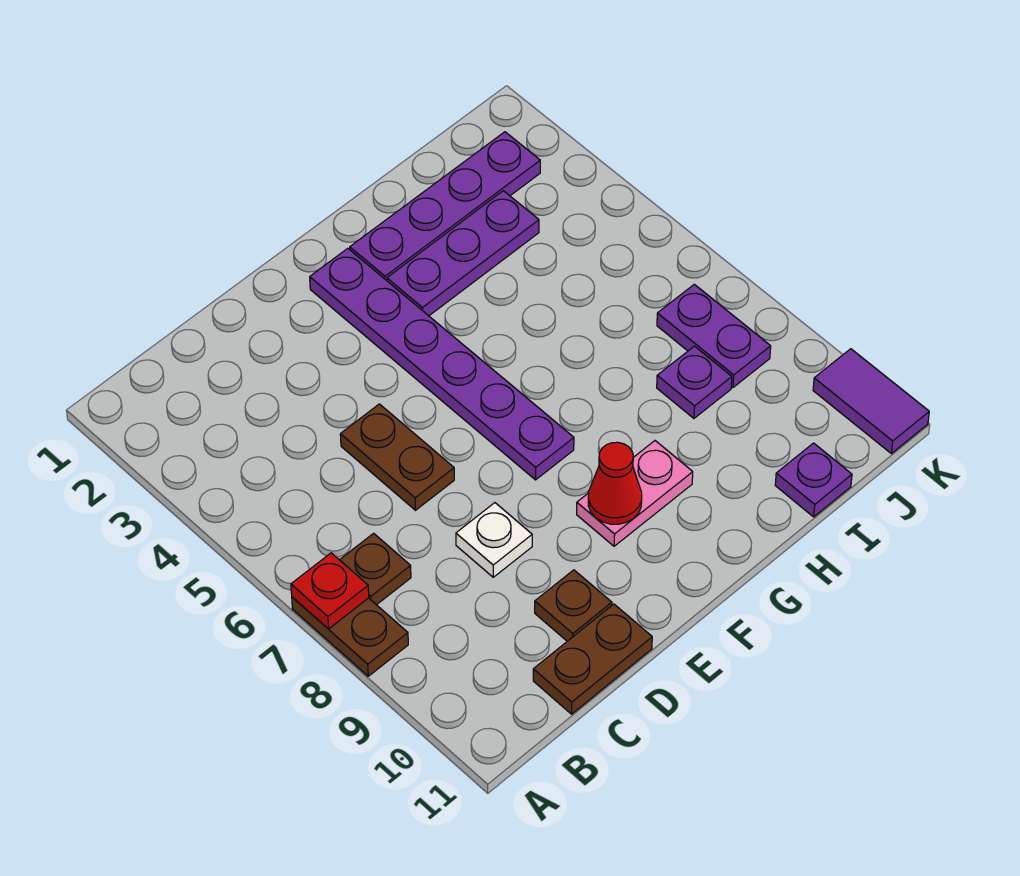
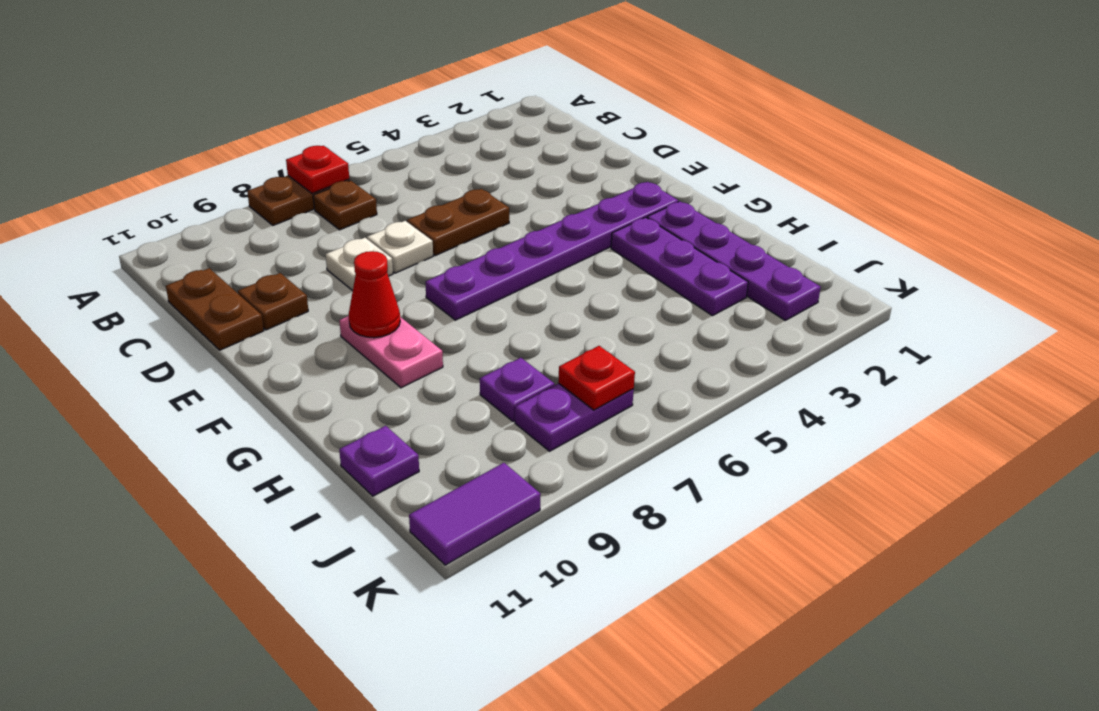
none -> white plate D7 level 1
none -> red plate J7 level 2

